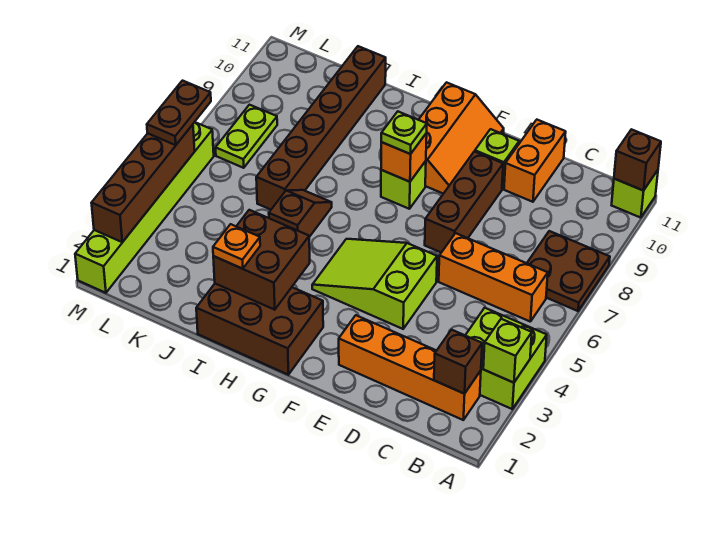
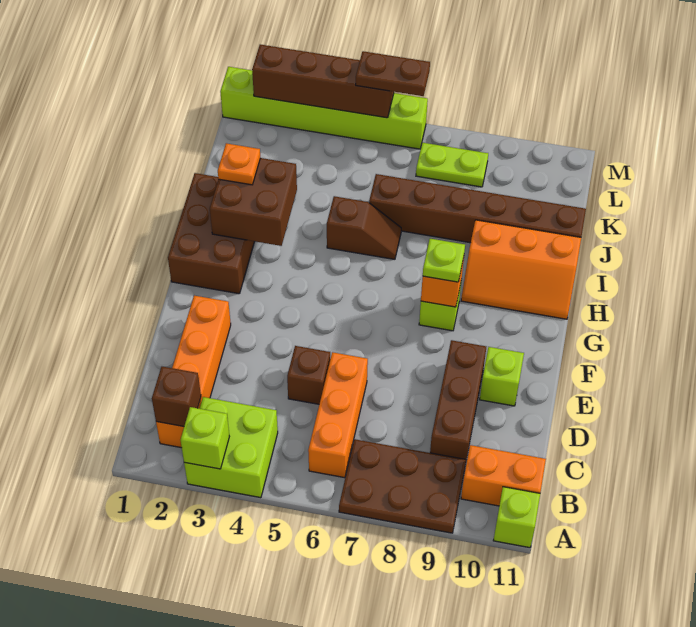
brown plate A7:B8 level 1 -> brown plate A7:B9 level 1
brown brick A11 level 2 -> brown brick D5 level 1
orange brick D10:D11 level 1 -> orange brick B10:B11 level 1
lime slope E4:G5 level 1 top E -> none
brown brick E7:E9 level 1 -> brown brick C9:E9 level 1
orange slope F9:G11 level 1 top G -> orange slope H9:I11 level 1 top I

